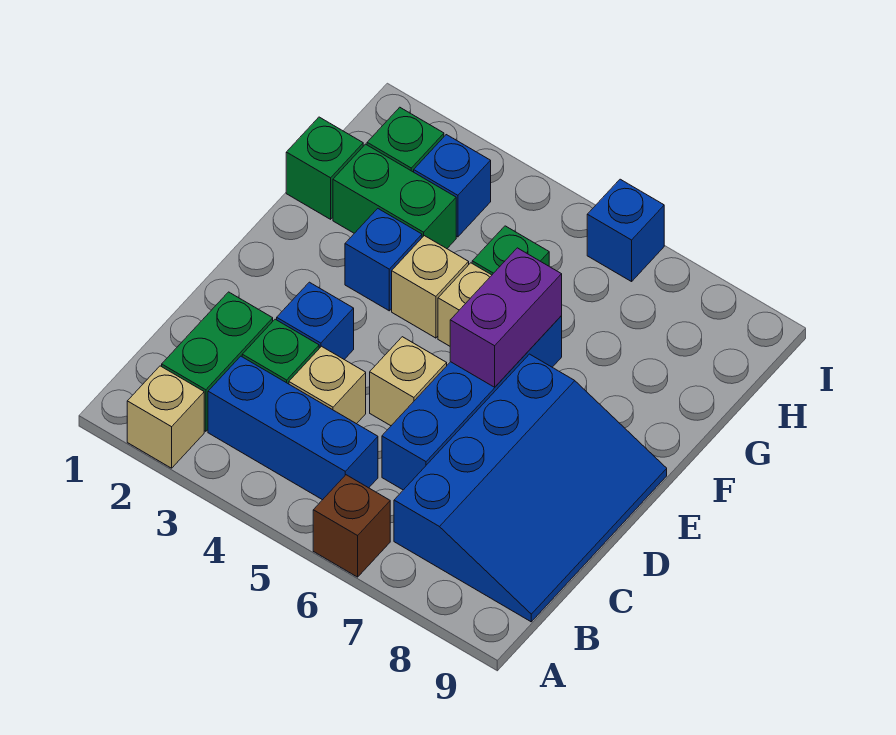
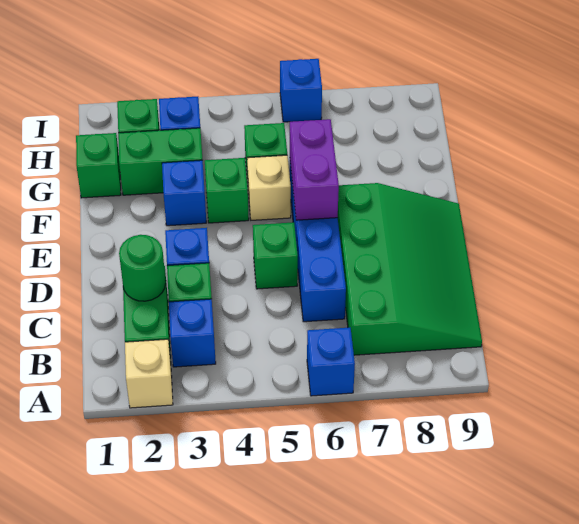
brown brick A6 level 1 -> blue brick A6 level 1
blue brick B3:B5 level 1 -> blue brick B3 level 1
blue slope B7:E9 level 1 top 7 -> green slope B7:E9 level 1 top 7
none -> green round brick C2 level 2
tan brick C4 level 1 -> none
tan brick D5 level 1 -> green brick D5 level 1
tan brick F4 level 1 -> green brick F4 level 1

